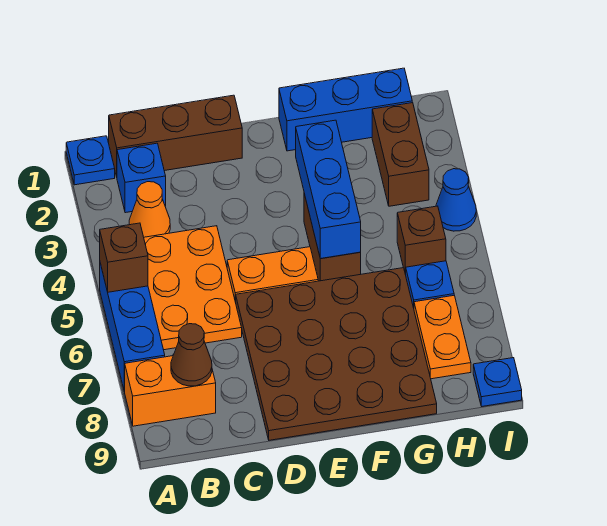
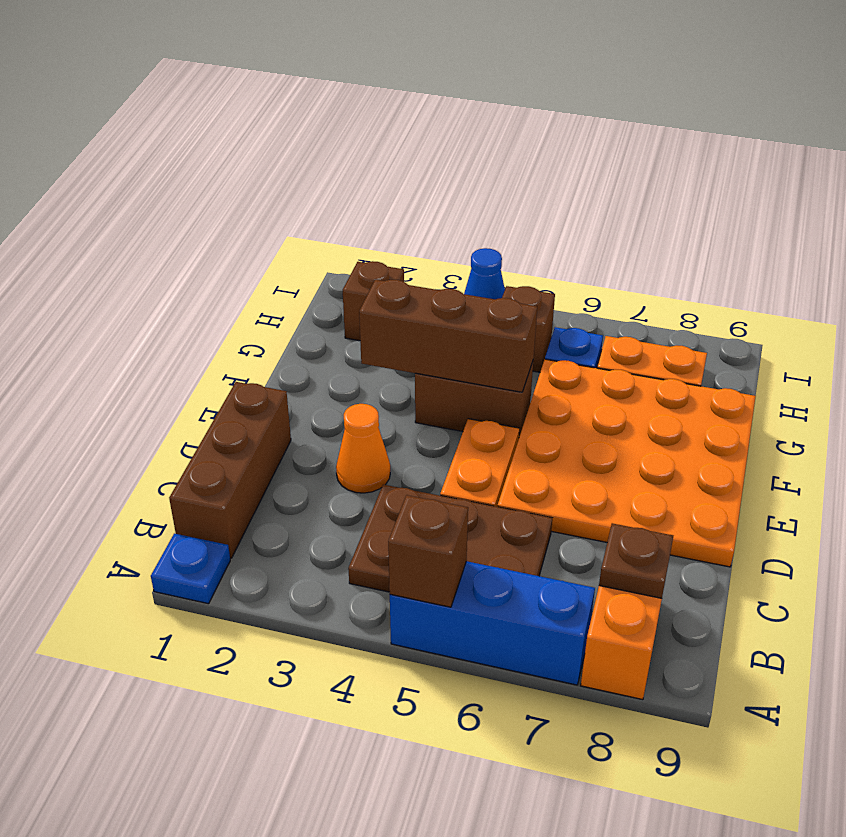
blue brick B2 level 1 -> none
orange cone B3 level 1 -> orange cone D3 level 1
orange plate B4:C6 level 1 -> brown plate B4:C6 level 1
brown cone B8 level 2 -> brown plate B8 level 2
brown plate D6:G9 level 1 -> orange plate D6:G9 level 1
blue brick F1:H1 level 1 -> none
blue brick F3:F5 level 2 -> brown brick F3:F5 level 2
brown brick H2:H3 level 1 -> brown brick H2 level 1
blue plate I9 level 1 -> none

